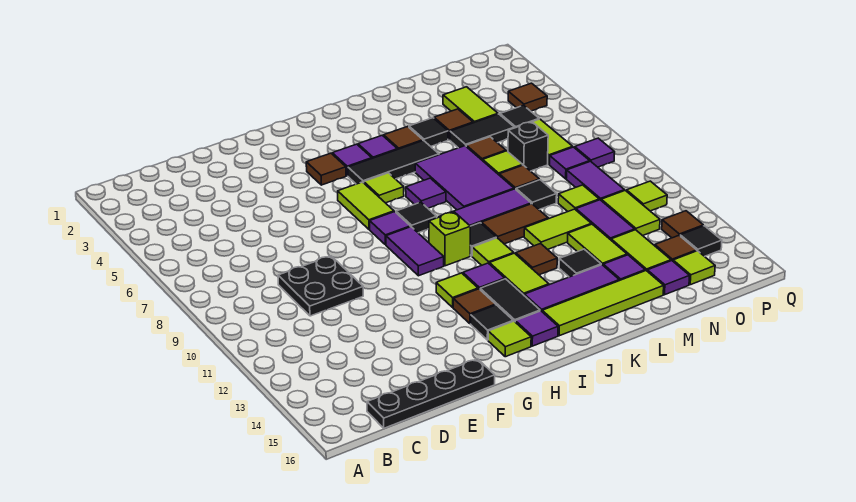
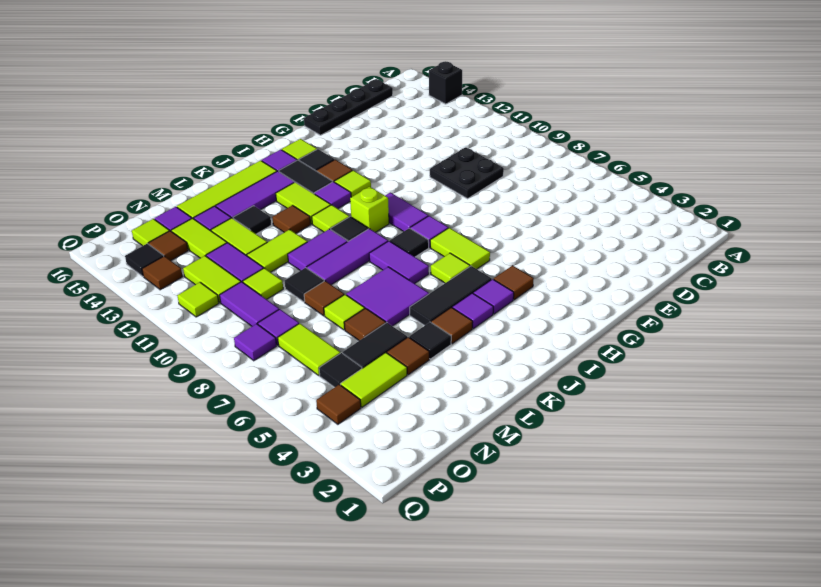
purple tile J7 level 1 -> purple tile J7:J8 level 1
purple tile K6:L8 level 1 -> purple tile K6:L7 level 1
brown tile K10:L10 level 1 -> purple tile K10:L10 level 1
lime tile N3:N4 level 1 -> lime tile N4:O4 level 1
black brick N7 level 1 -> black brick A14 level 1

